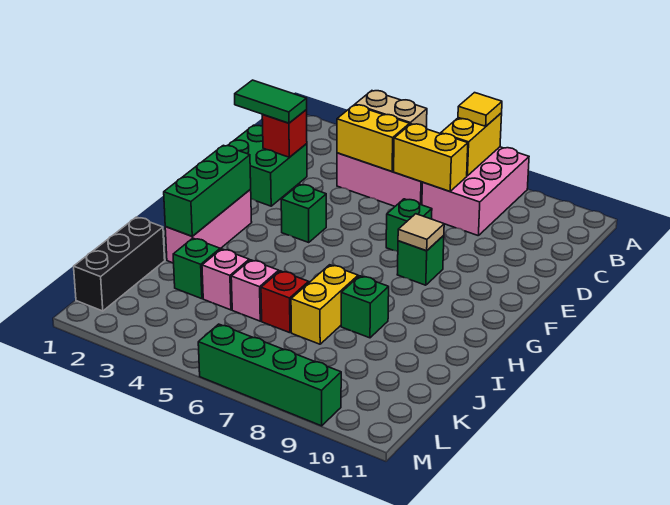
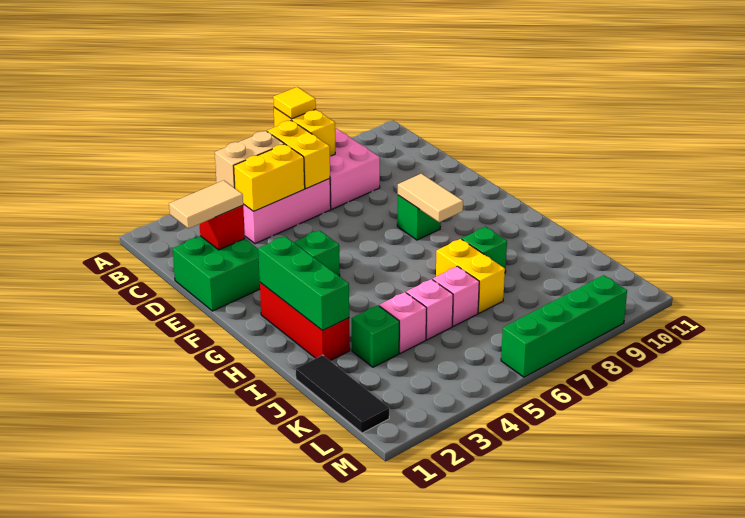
yellow brick C6:C7 level 2 -> yellow brick B6:C6 level 2
green tile D1:D2 level 3 -> tan tile D1:D2 level 3
green brick E7 level 1 -> none
tan tile F8 level 2 -> tan tile F8:G8 level 2
pink brick G2:I2 level 1 -> red brick G2:I2 level 1
black brick J1:L1 level 1 -> black tile J1:L1 level 1
red brick J6 level 1 -> pink brick J6 level 1

